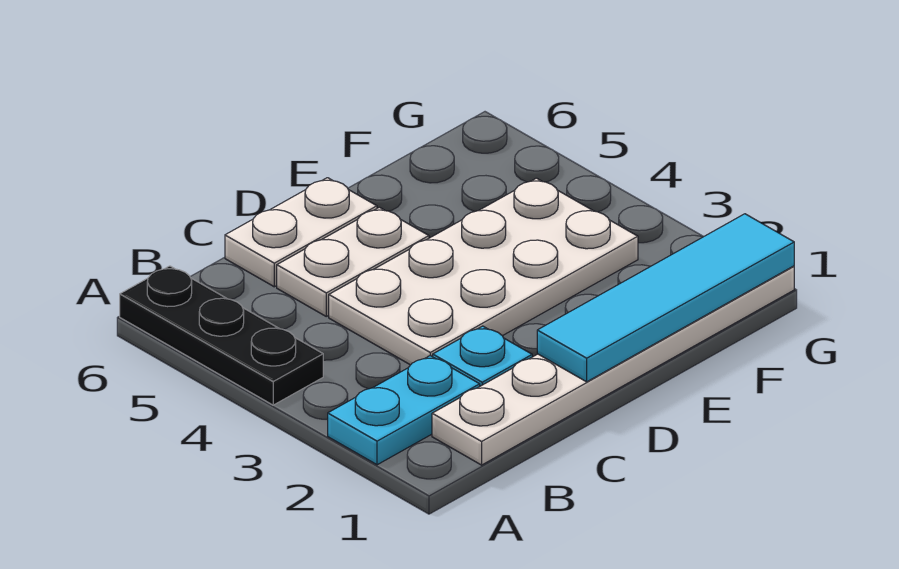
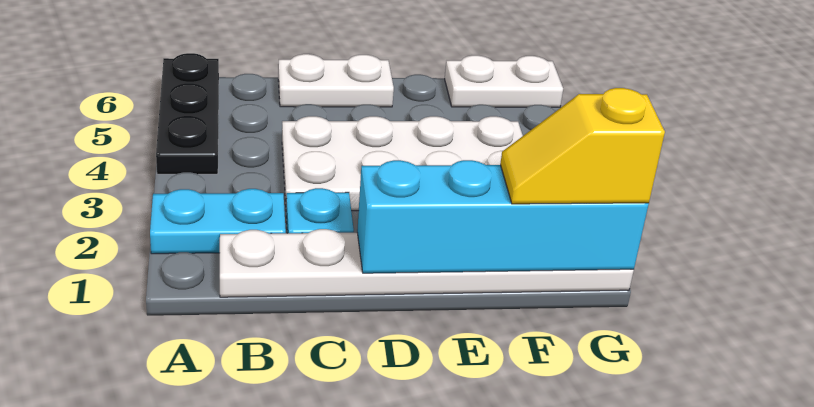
white plate C5:D5 level 1 -> white plate F6:G6 level 1
cyan tile D1:G1 level 2 -> cyan brick D1:G1 level 2
none -> yellow slope F1:G1 level 3 top G

